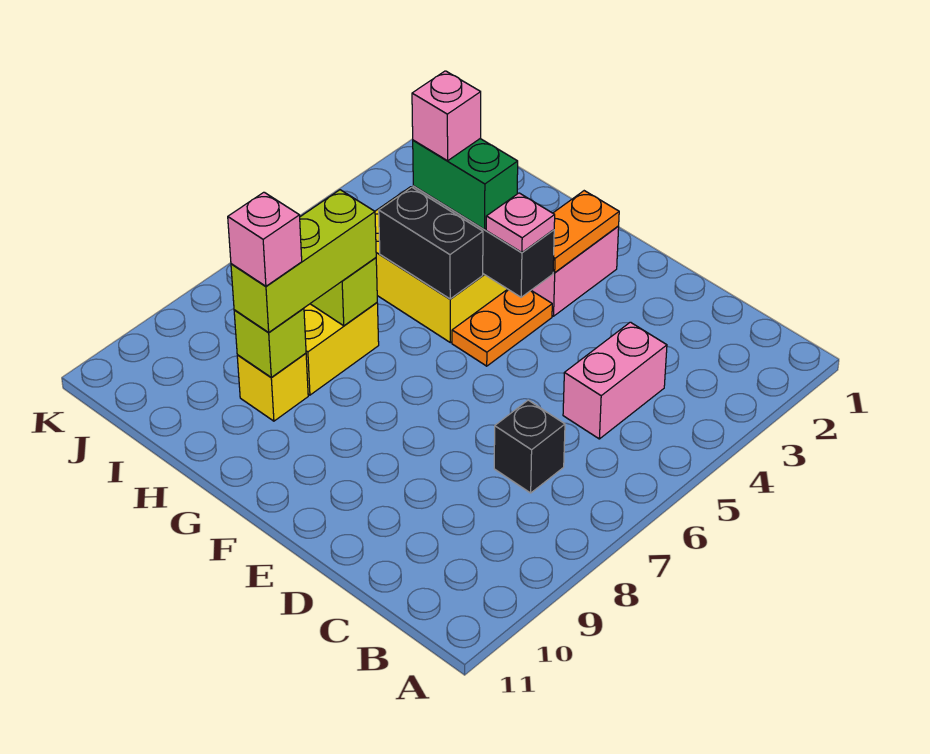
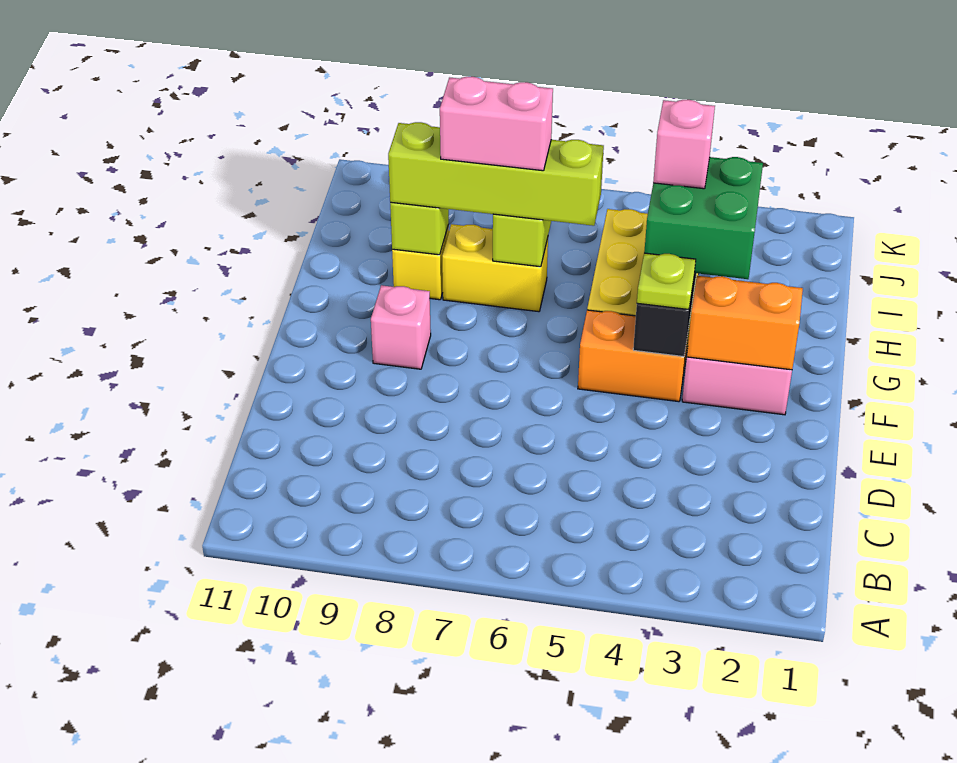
pink brick C4:C5 level 1 -> pink brick H7:H8 level 4
black brick C7 level 1 -> none
orange plate F2:F3 level 2 -> orange brick F2:F3 level 2
orange plate F4:F5 level 1 -> orange brick F4:F5 level 1
pink plate F4 level 3 -> lime plate F4 level 3
green brick G4:H4 level 3 -> green brick G3:H4 level 3
black brick G5:H5 level 2 -> none
lime brick H7:H9 level 3 -> lime brick H6:H9 level 3
pink brick H9 level 4 -> pink brick F9 level 1

